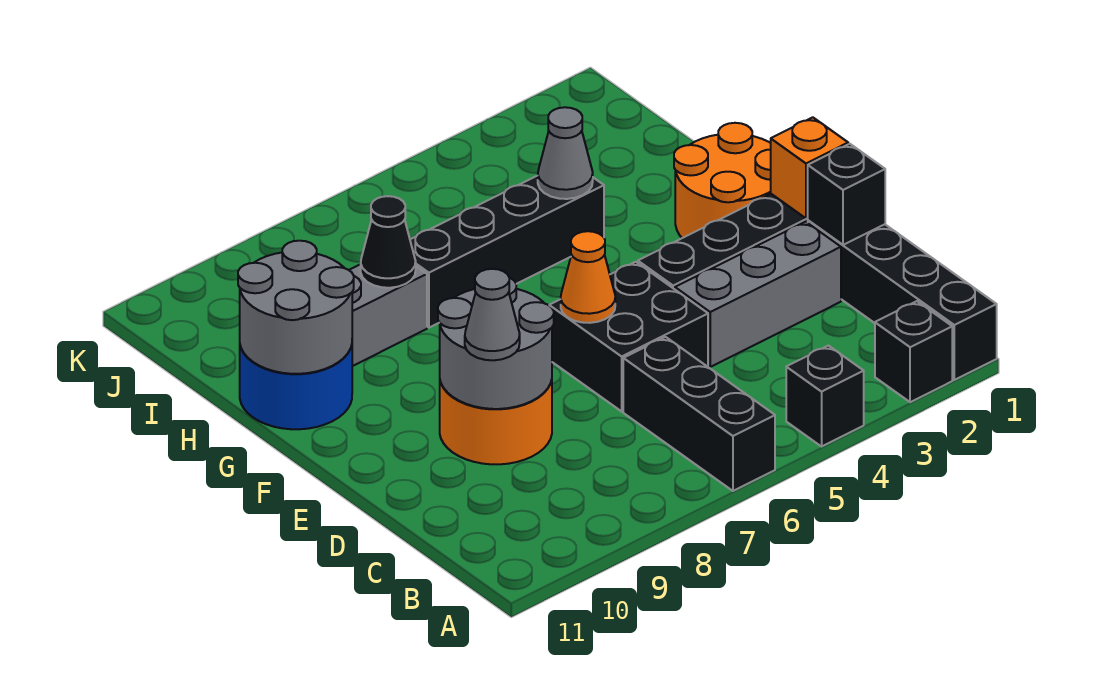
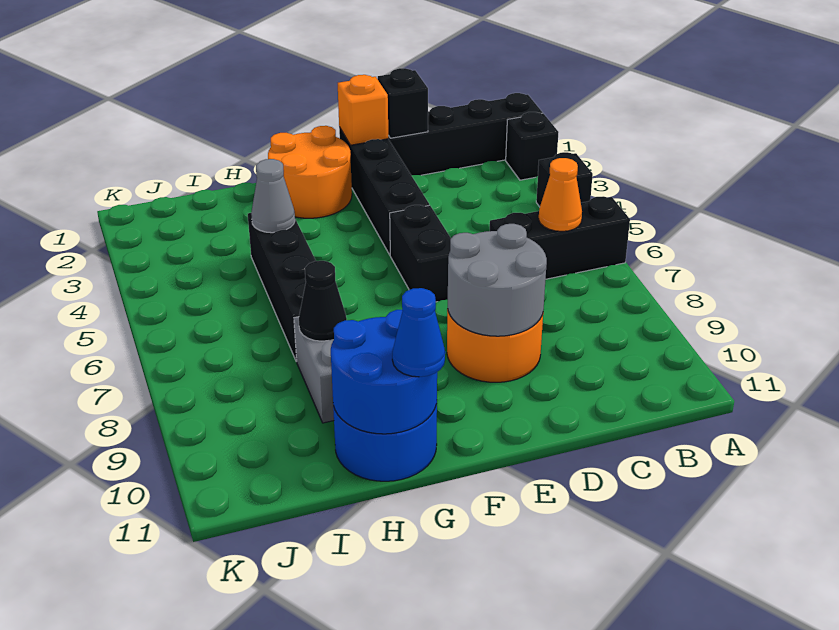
grey brick D2:D4 level 1 -> none
black brick D5:E6 level 1 -> black brick E5:E6 level 1
grey cone D9 level 3 -> none
orange cone E6 level 2 -> orange cone B6 level 2
grey round brick G10:H11 level 2 -> blue round brick G10:H11 level 2
none -> blue cone G11 level 3

